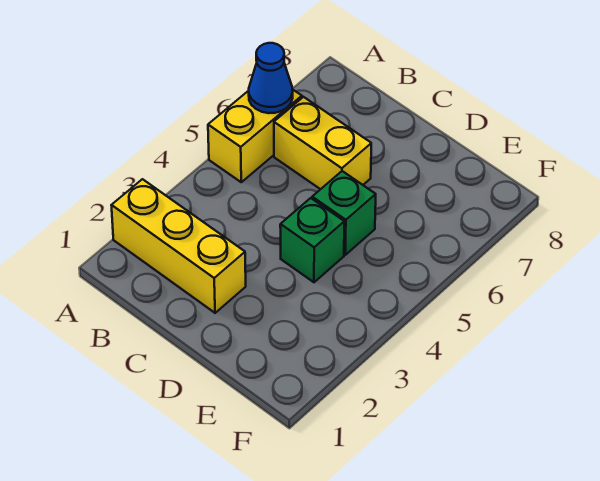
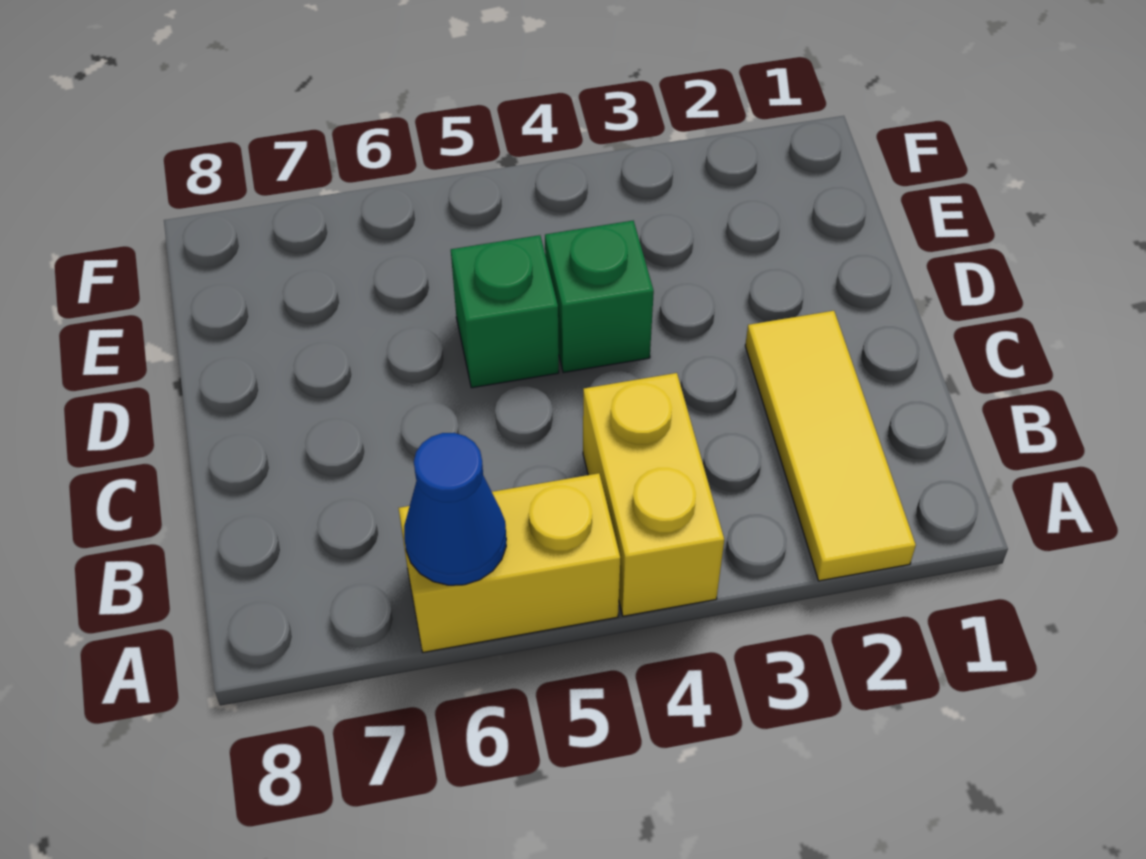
yellow brick A2:C2 level 1 -> yellow tile A2:C2 level 1
yellow brick B6:C6 level 1 -> yellow brick A4:B4 level 1

